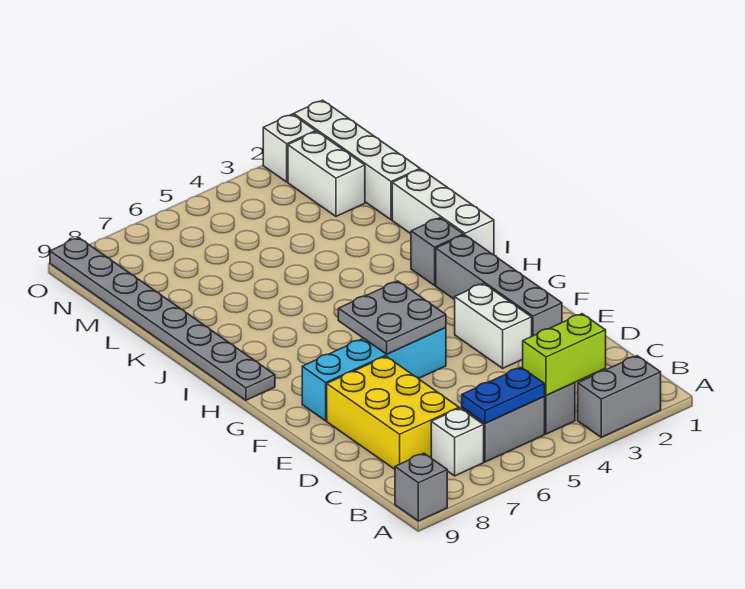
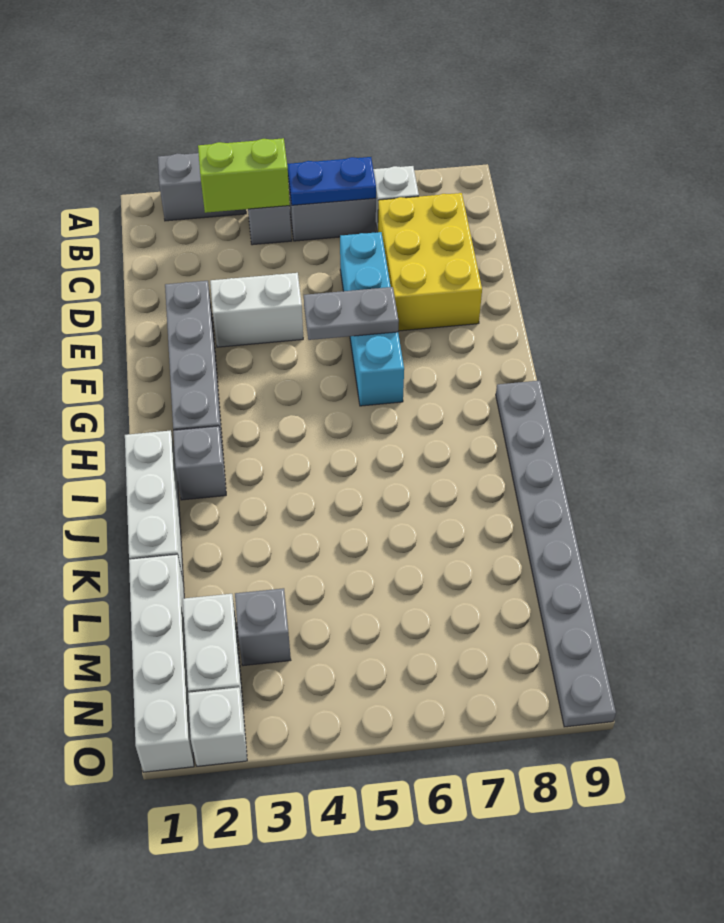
grey brick A9 level 1 -> grey brick M3 level 1
white brick E3:F3 level 1 -> white brick E3:E4 level 1
cyan brick F5:F8 level 1 -> cyan brick D6:G6 level 1
grey plate F5:G6 level 2 -> grey plate F5:F6 level 2

